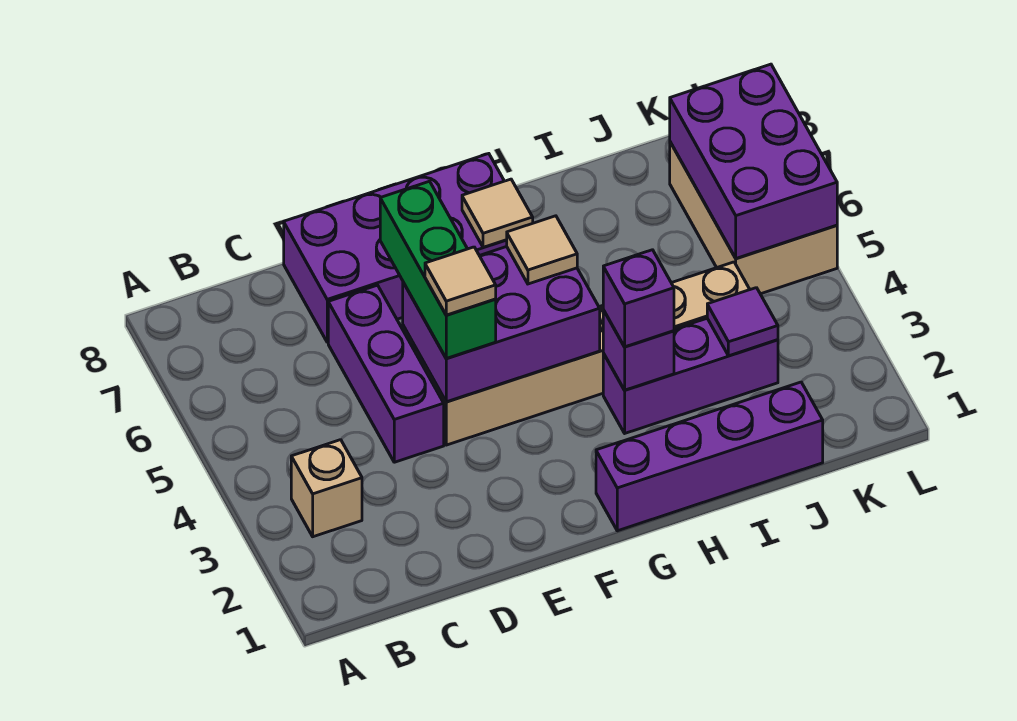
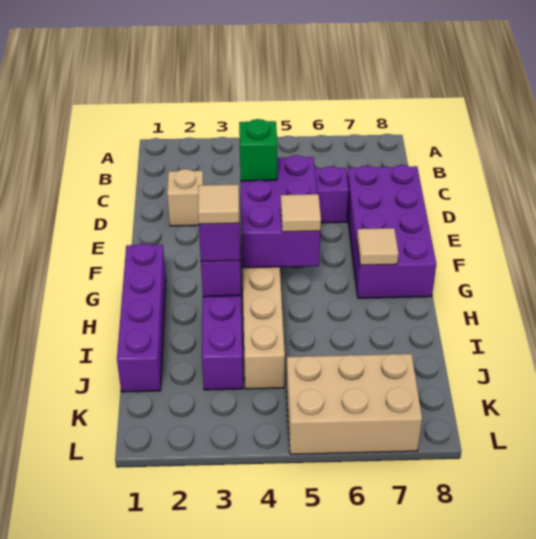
tan brick B3 level 1 -> tan brick D2 level 1
green brick E4:E6 level 3 -> green brick E4 level 3
tan tile E4 level 4 -> tan tile H3 level 4
purple tile J3 level 2 -> none
purple brick K5:L7 level 2 -> none

